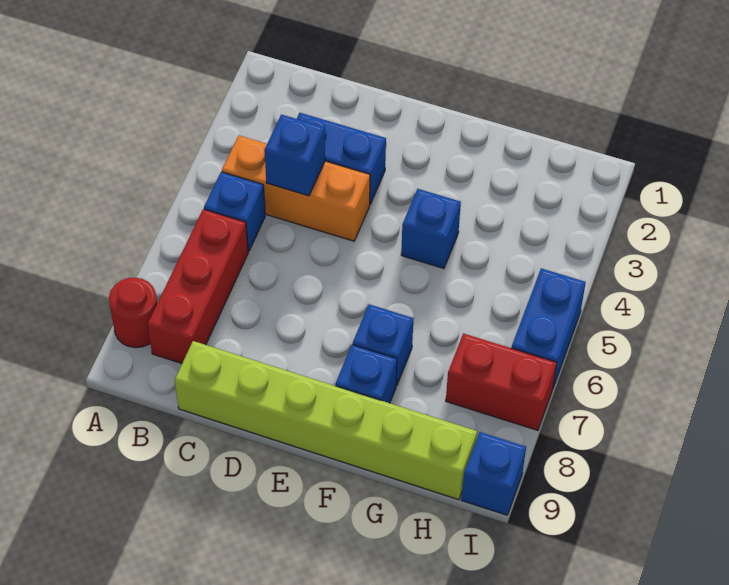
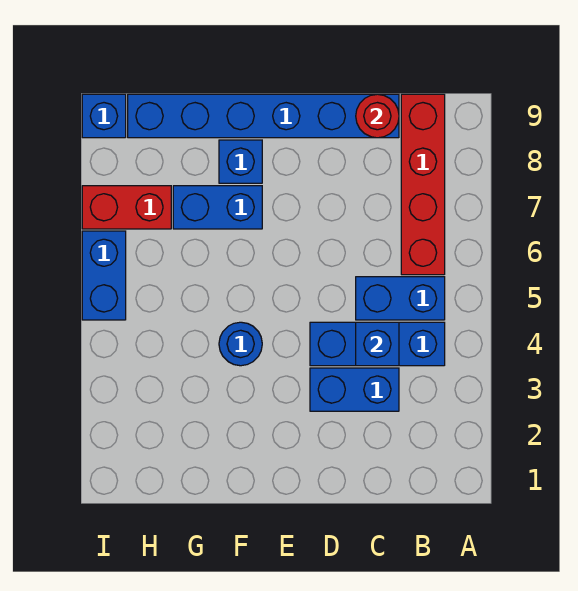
red round brick A8 level 1 -> red round brick C9 level 2
orange brick B4:D4 level 1 -> blue brick B4:D4 level 1
blue brick B5 level 1 -> blue brick B5:C5 level 1
red brick B6:B8 level 1 -> red brick B6:B9 level 1
lime brick C9:H9 level 1 -> blue brick C9:H9 level 1
blue brick F4 level 1 -> blue round brick F4 level 1
blue brick F7 level 1 -> blue brick F7:G7 level 1

